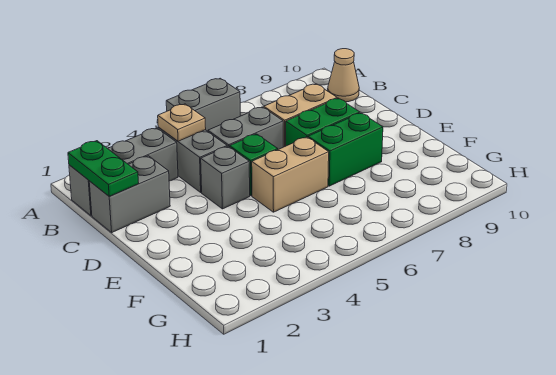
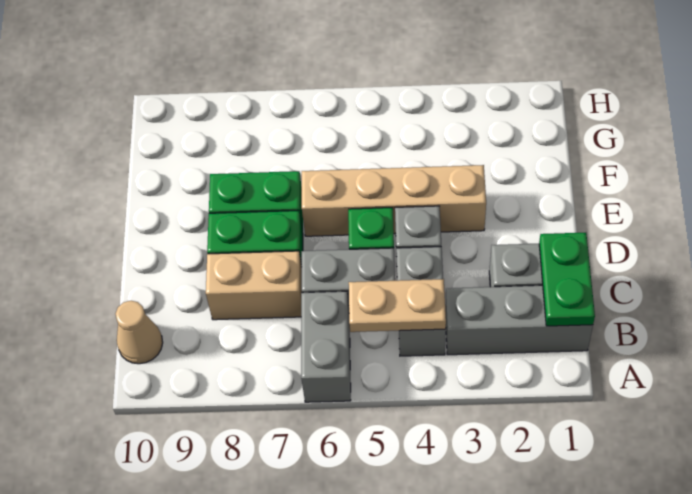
grey brick A5:A6 level 1 -> grey brick A6:B6 level 1
tan plate B4 level 2 -> tan plate B4:B5 level 2
tan brick E5:E6 level 1 -> tan brick E3:E6 level 1

